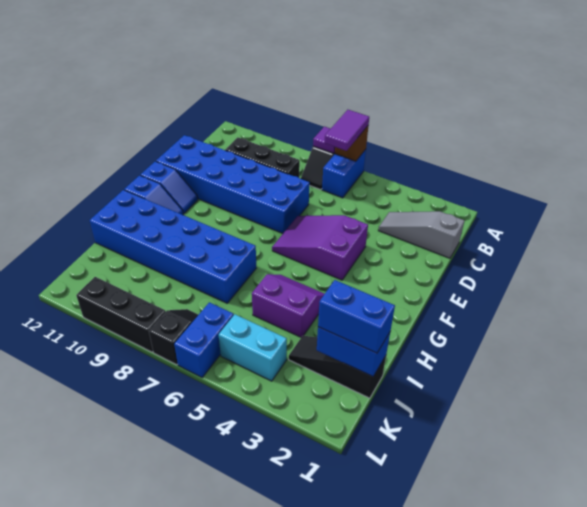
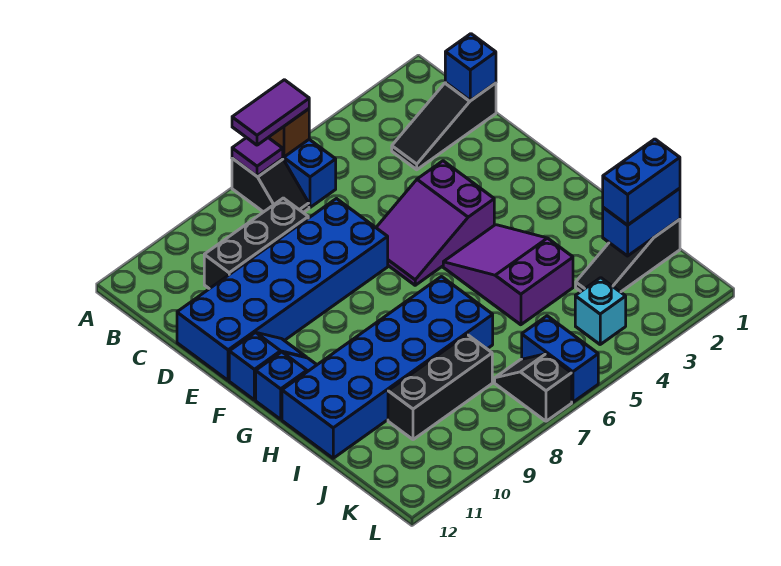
purple tile A6:B6 level 3 -> purple tile A6:A7 level 3
grey slope C1:C3 level 1 top 1 -> black slope C1:C3 level 1 top 1
none -> blue brick C1 level 2
purple slope H4:I5 level 1 top I -> purple slope G4:I5 level 1 top I
cyan brick K4:K5 level 1 -> cyan brick K4 level 1
black brick L8:L10 level 1 -> black brick J8:J10 level 1

